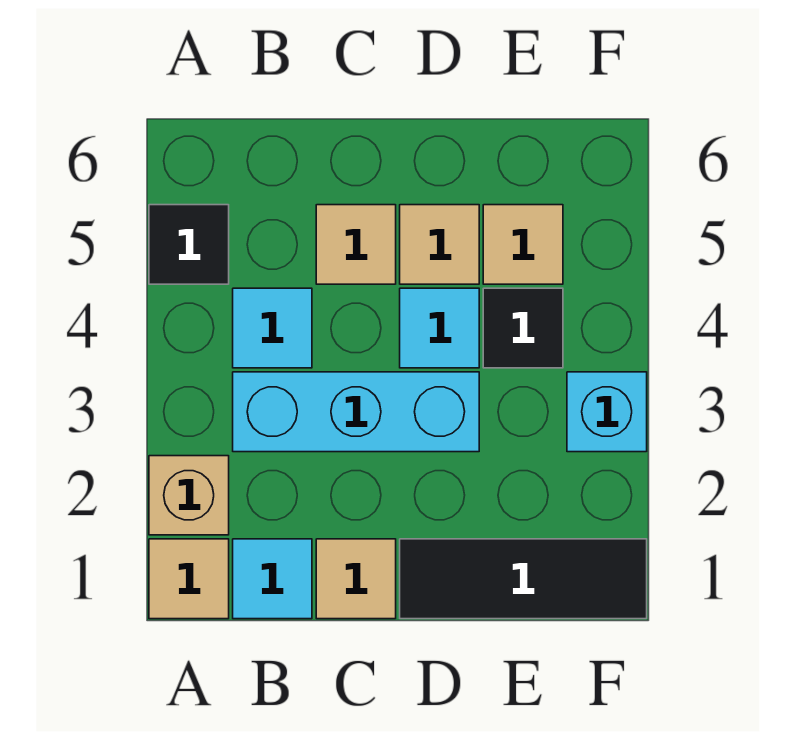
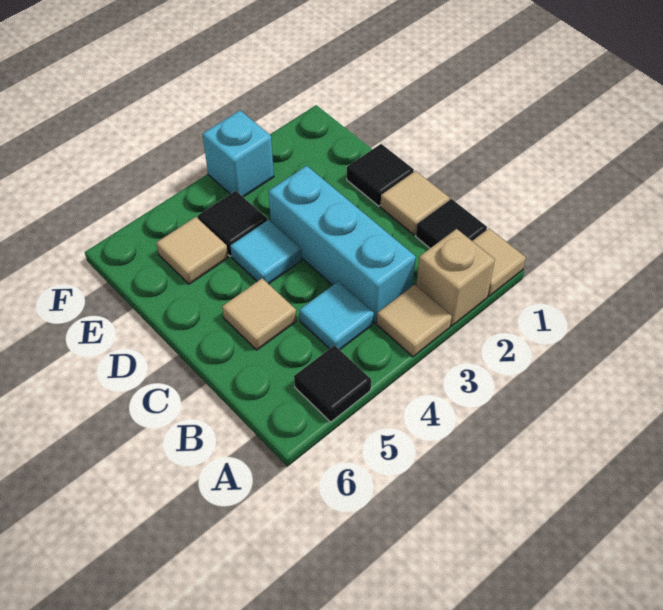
cyan tile B1 level 1 -> black tile B1 level 1
black tile D1:F1 level 1 -> black tile D1 level 1
tan tile D5 level 1 -> tan tile A3 level 1

